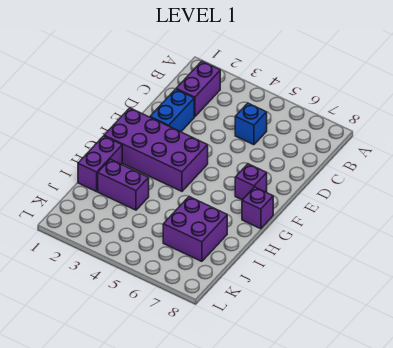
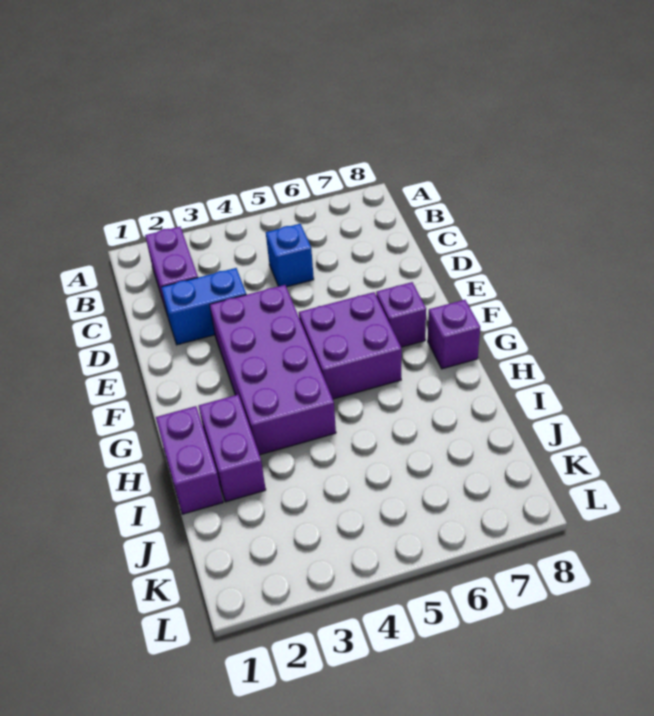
blue brick D2:E2 level 1 -> blue brick D2:D3 level 1
purple brick F1:G4 level 1 -> purple brick E3:H4 level 1
purple brick I2:I3 level 1 -> purple brick H2:I2 level 1
purple brick I6:J7 level 1 -> purple brick F5:G6 level 1

